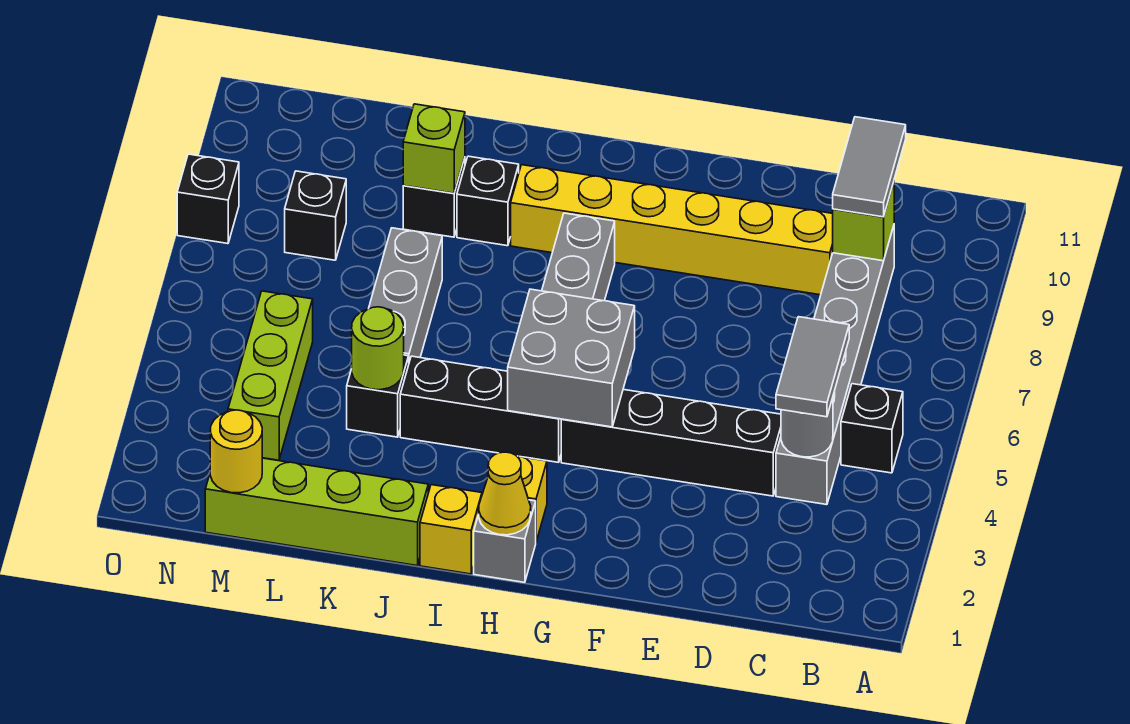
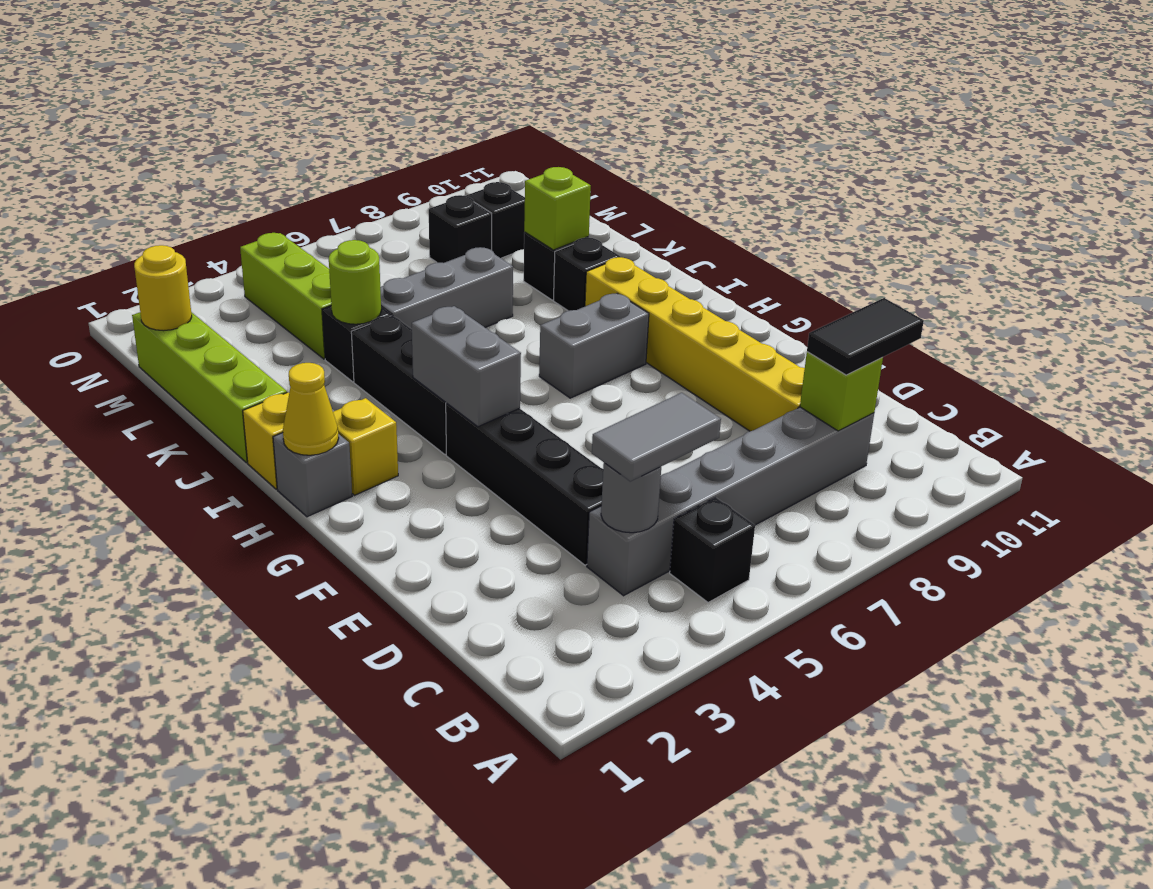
grey tile C9:C10 level 3 -> black tile C9:C10 level 3
grey brick G4:H5 level 2 -> grey brick G4:H4 level 2
lime brick M3:M5 level 1 -> lime brick L4:N4 level 1
black brick O8 level 1 -> black brick M9 level 1

